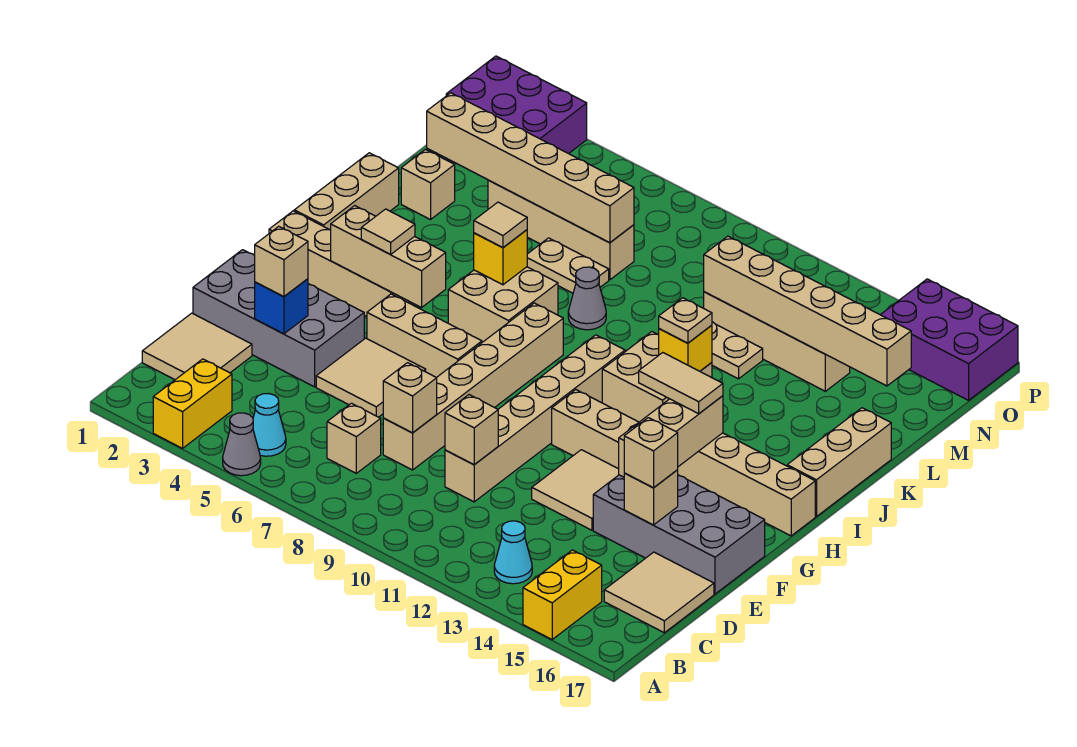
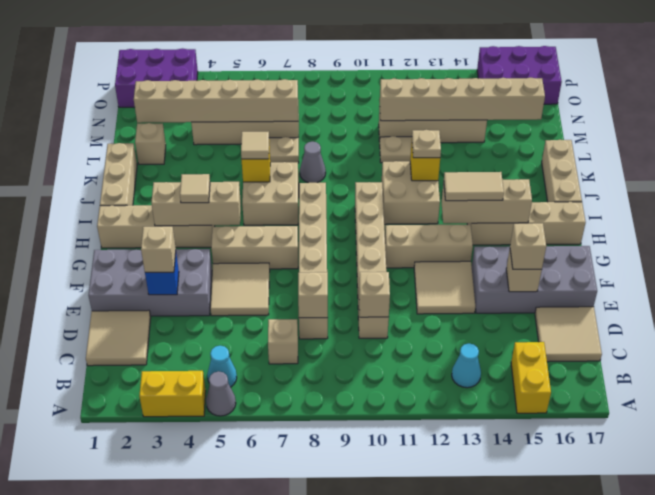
yellow brick A3:B3 level 1 -> yellow brick A3:A4 level 1
tan brick F14:H14 level 2 -> tan brick H13:H15 level 2

